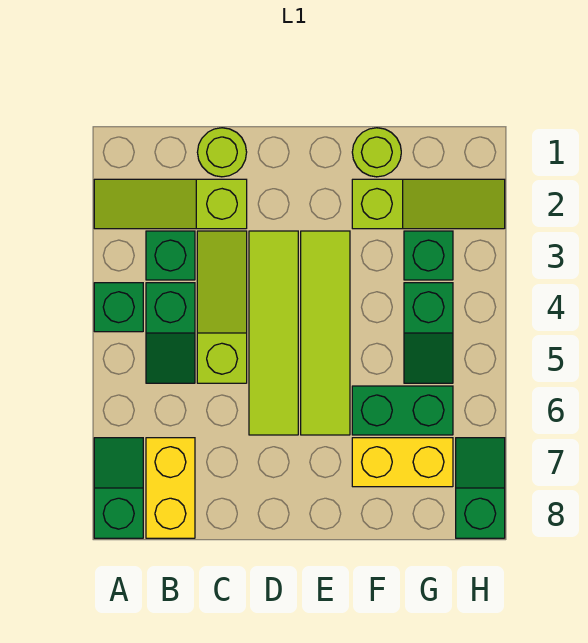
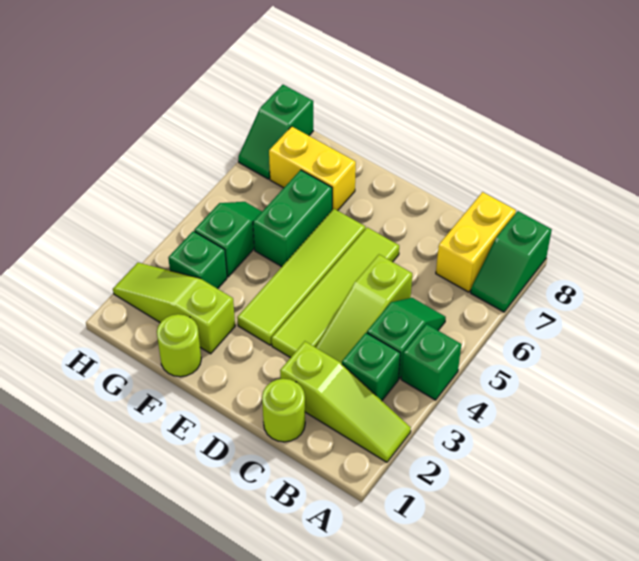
green brick F6:G6 level 1 -> green brick F5:F6 level 1

